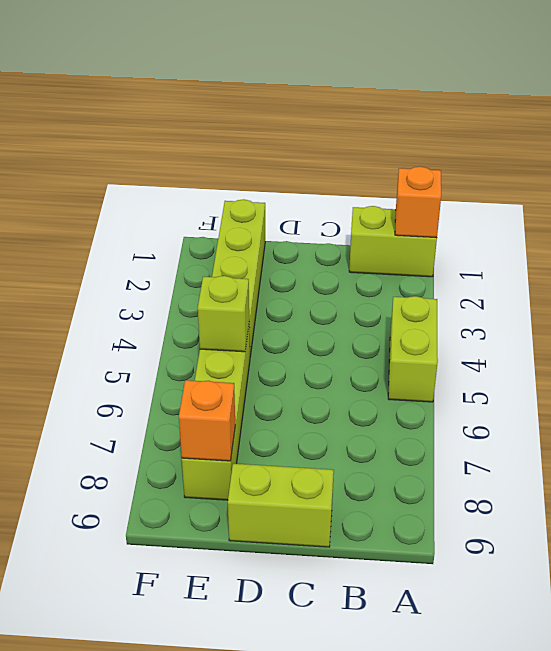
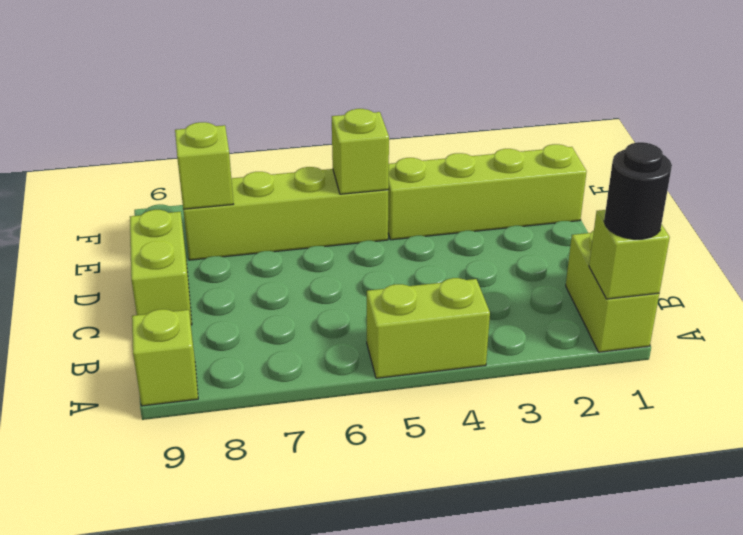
orange brick A1 level 2 -> lime brick A1 level 2
none -> black round brick A1 level 3
none -> lime brick A9 level 1
orange brick E8 level 2 -> lime brick E8 level 2

